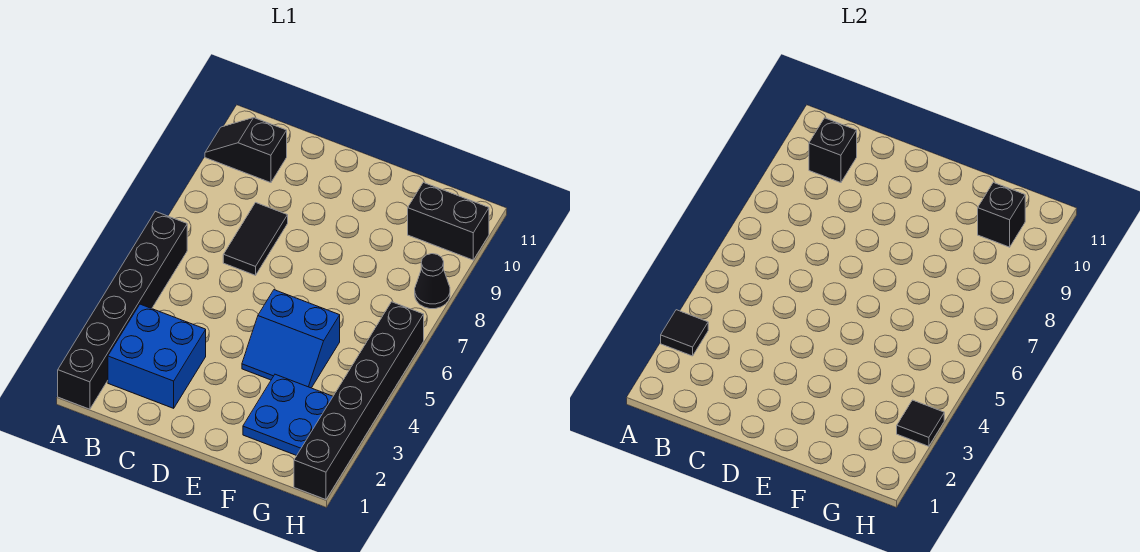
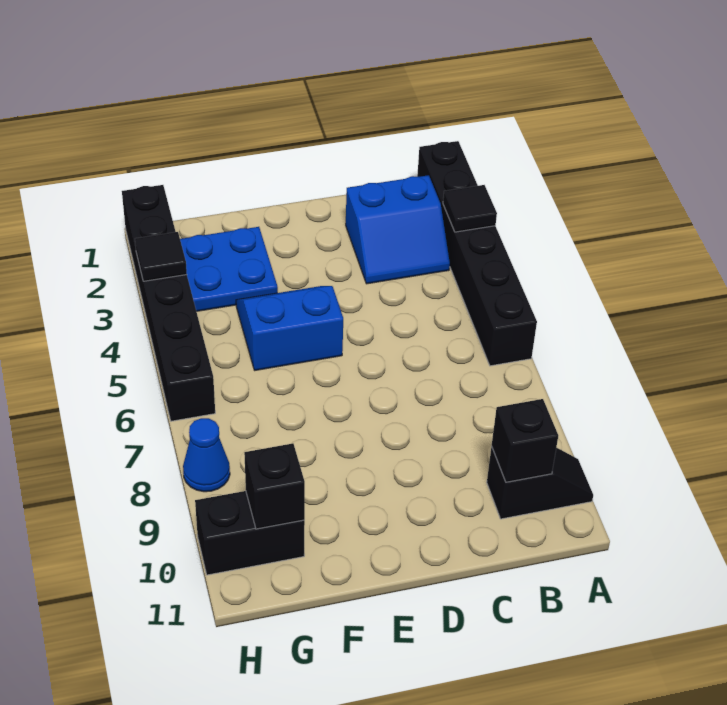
blue brick B2:C3 level 1 -> blue slope B2:C3 level 1 top 2
black tile C7:C8 level 1 -> none
black cone H8 level 1 -> blue cone H8 level 1

